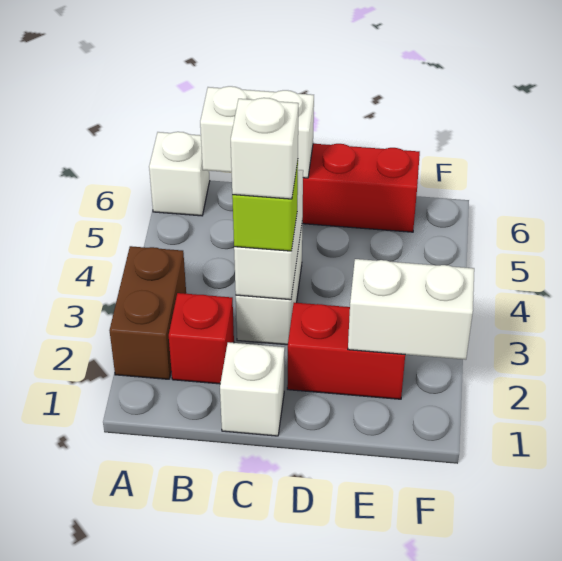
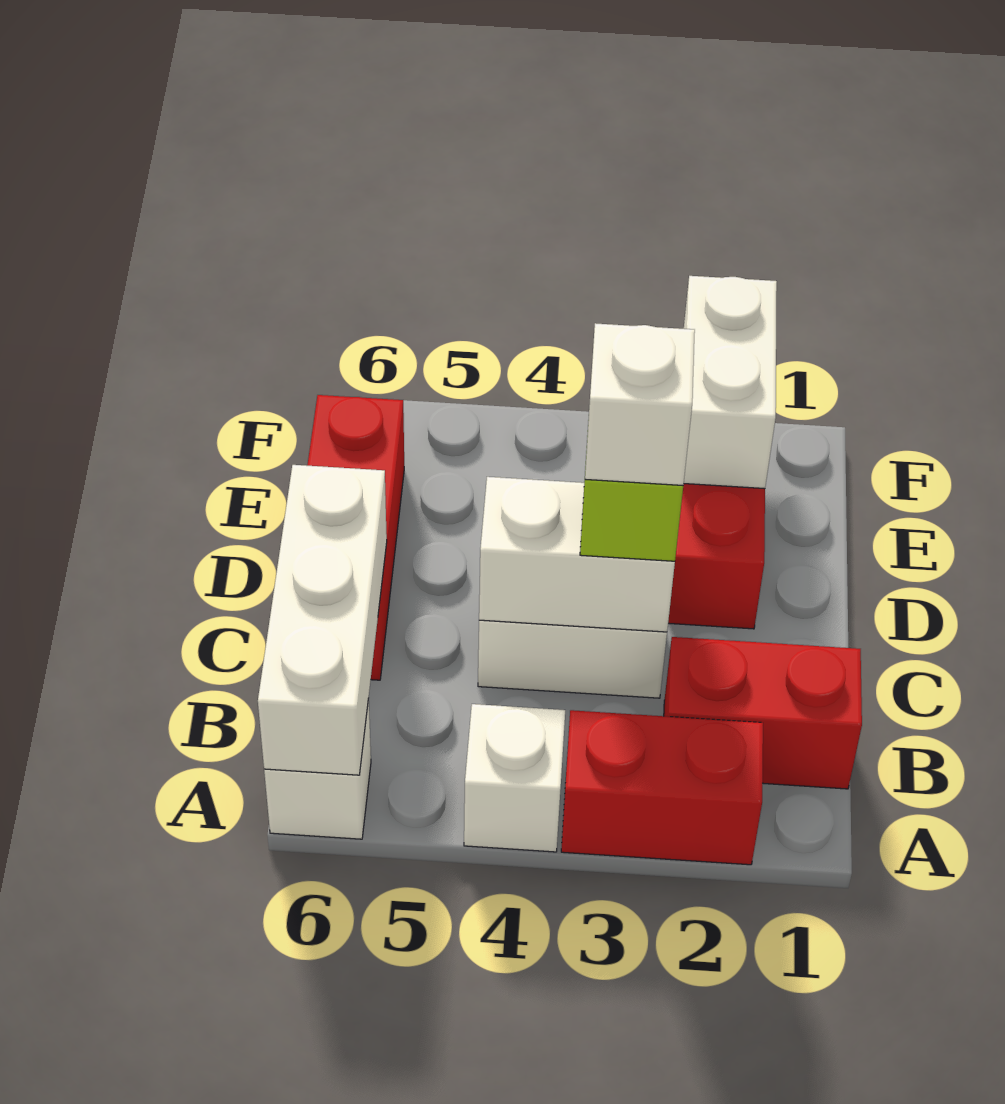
brown brick A2:A3 level 1 -> red brick A2:A3 level 1
red brick B2 level 1 -> red brick B1:B2 level 1
white brick B6:C6 level 2 -> white brick A6:C6 level 2
white brick C1 level 1 -> white brick A4 level 1

